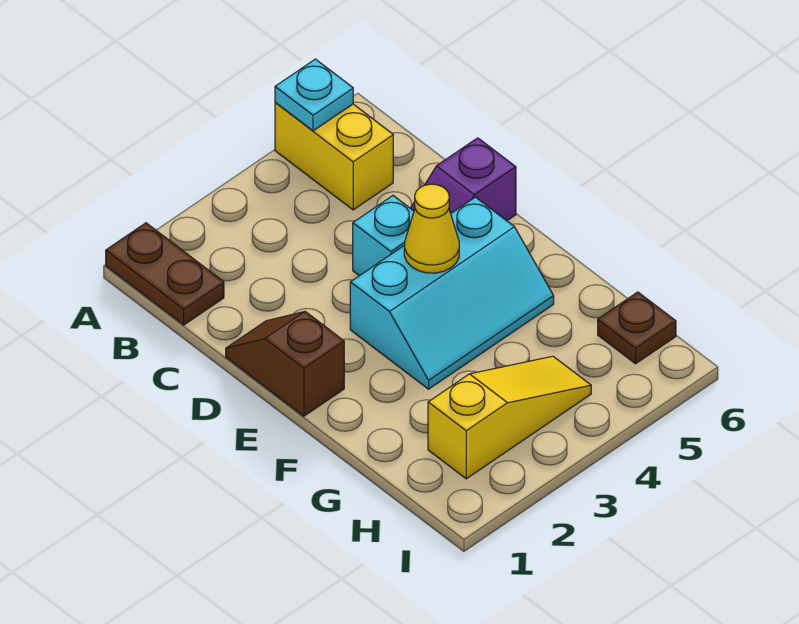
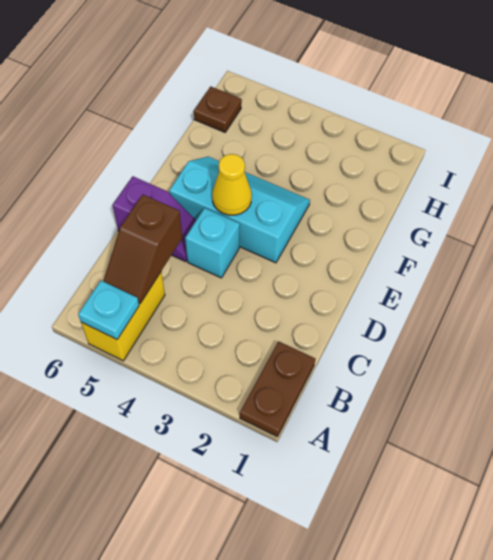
brown slope D1:E1 level 1 top E -> brown slope B5:C5 level 2 top C
yellow slope H2:H4 level 1 top 2 -> none

